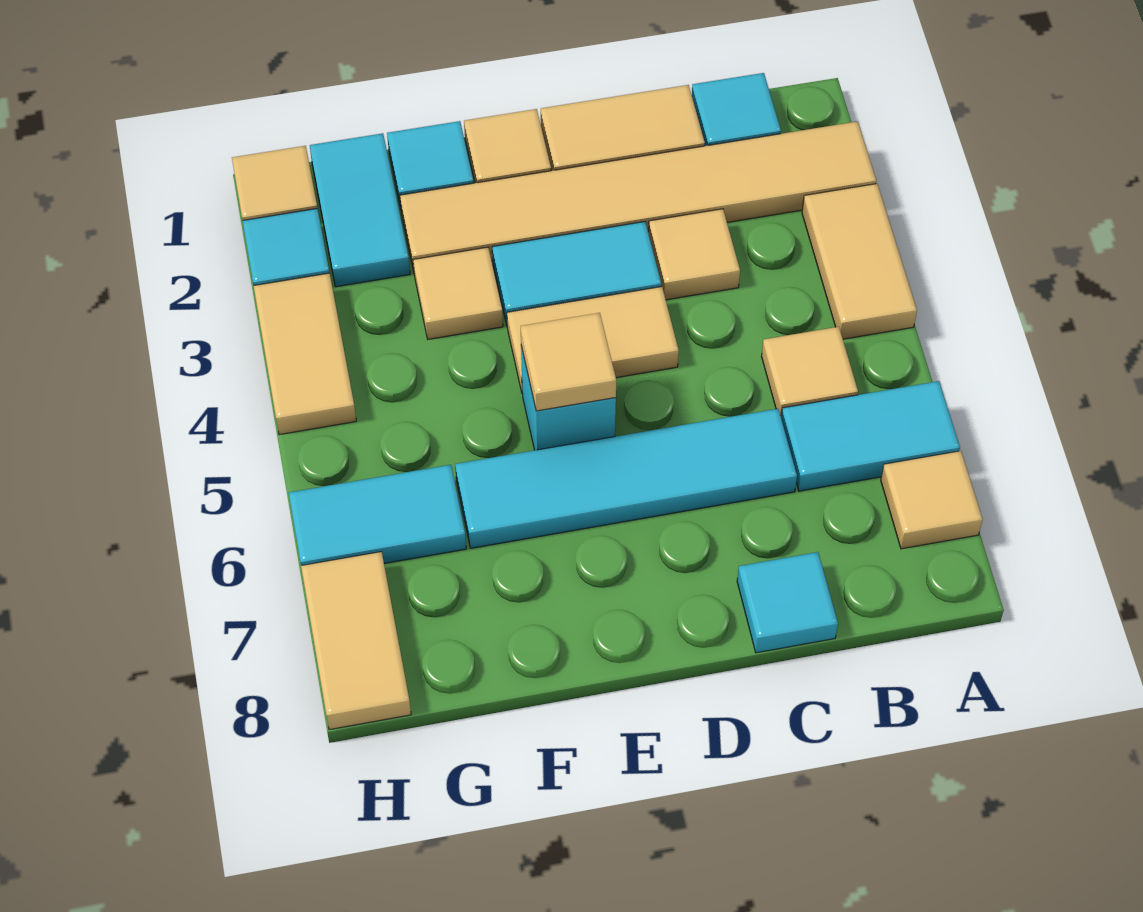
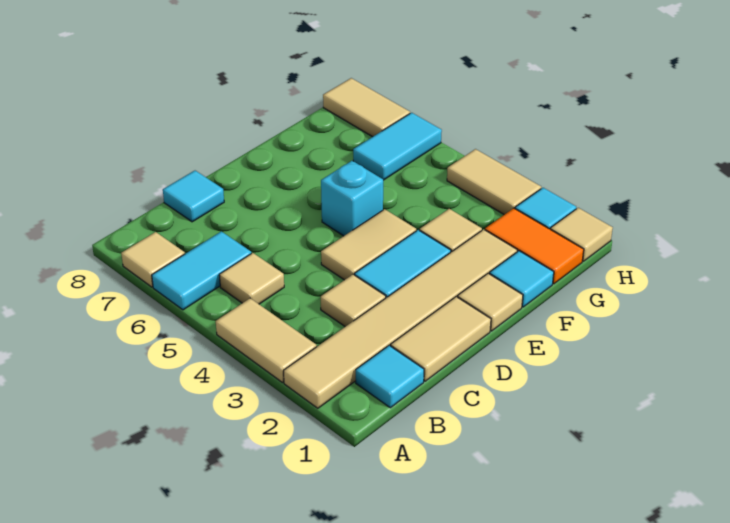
cyan tile C6:F6 level 1 -> none
tan tile E5 level 2 -> none
cyan tile G1:G2 level 1 -> orange tile G1:G2 level 1

